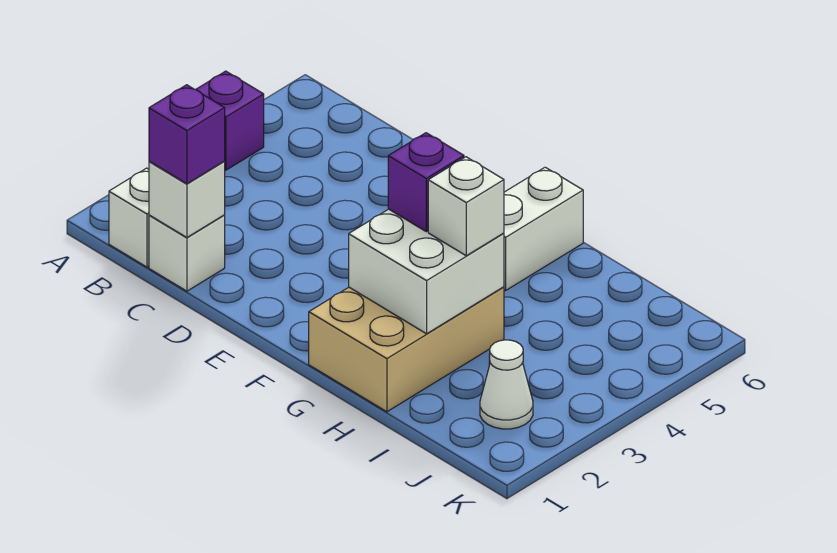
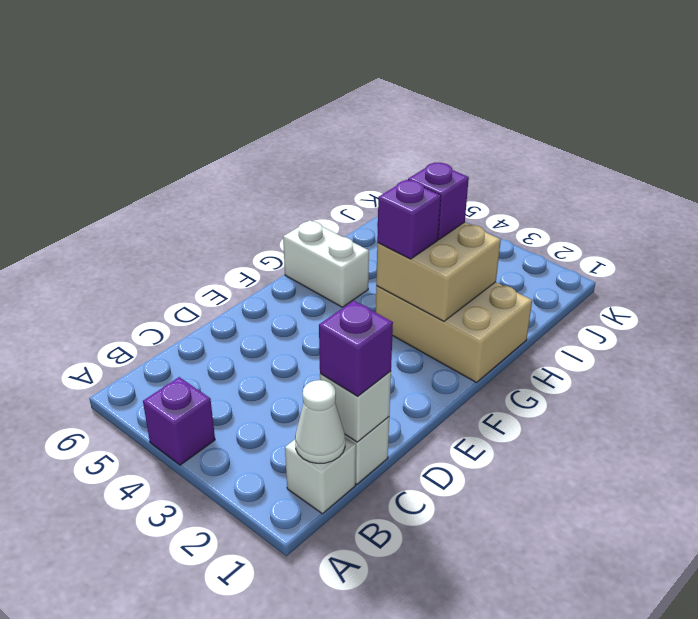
white brick G2:H3 level 2 -> tan brick G2:H3 level 2
white brick H3 level 3 -> purple brick H3 level 3
white cone J2 level 1 -> white cone B1 level 2

